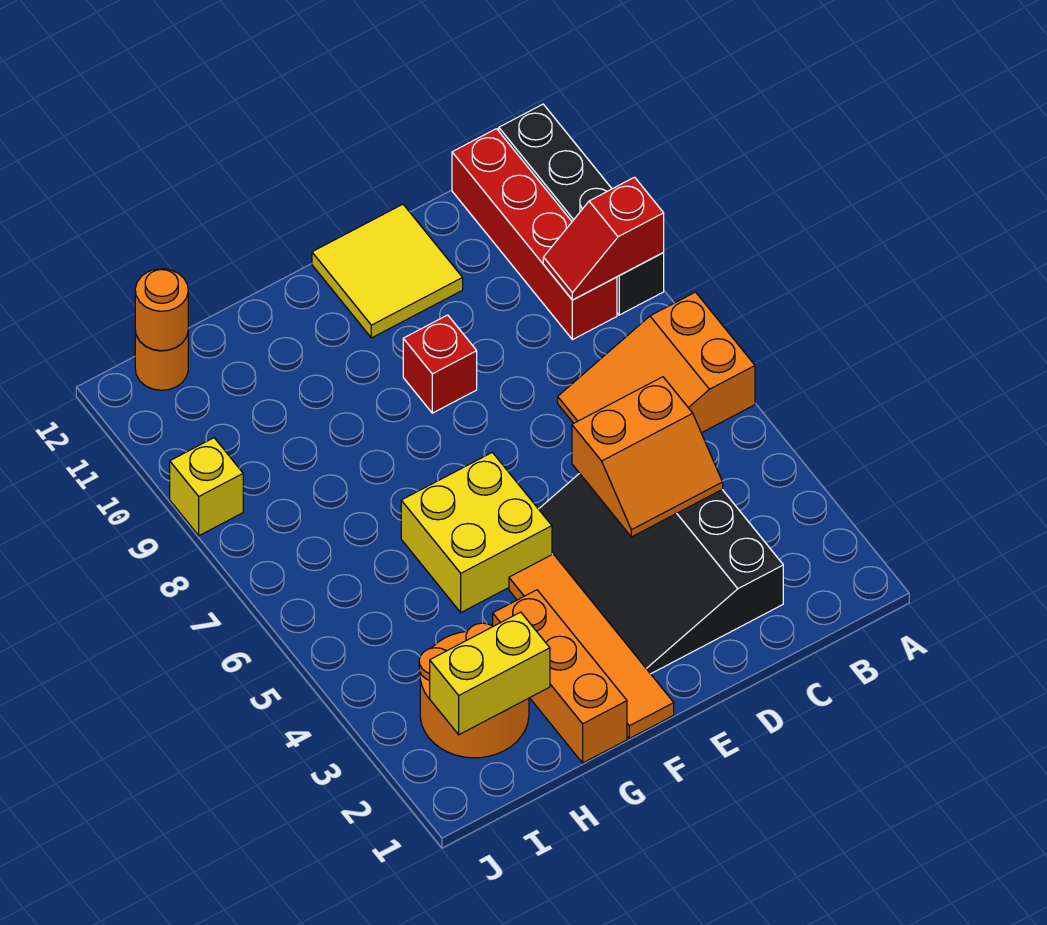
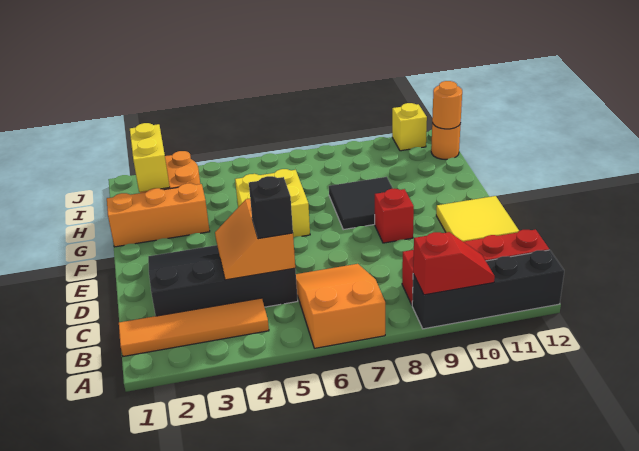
red slope A9:B9 level 2 top A -> red slope A9:A10 level 2 top 9
none -> black brick C5 level 3
orange tile F1:F4 level 1 -> orange tile B1:B4 level 1
none -> black tile F8:G9 level 1
yellow brick J9 level 1 -> yellow brick J11 level 1

